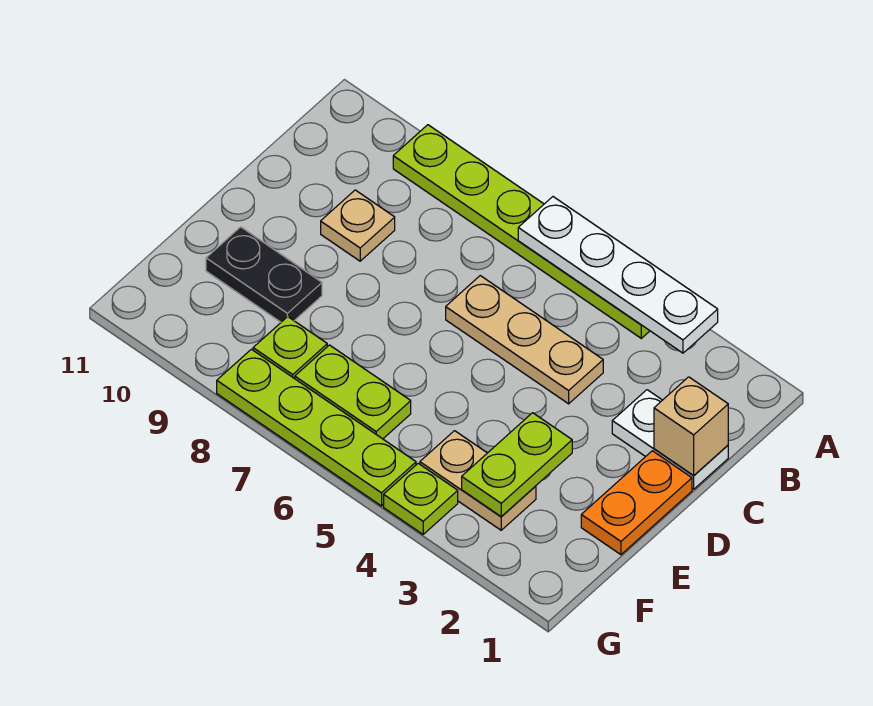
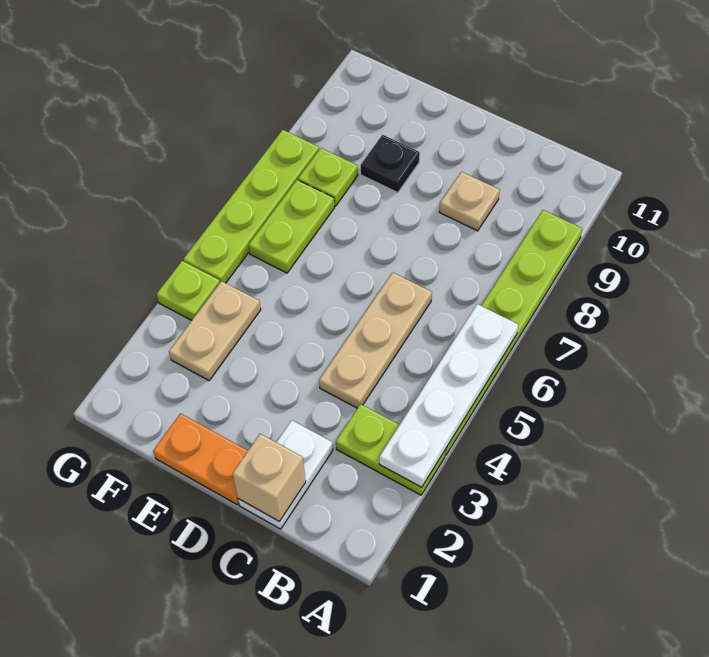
lime plate E3:F3 level 2 -> lime plate A3:B3 level 1
black plate E9:E10 level 1 -> black plate E9 level 1

